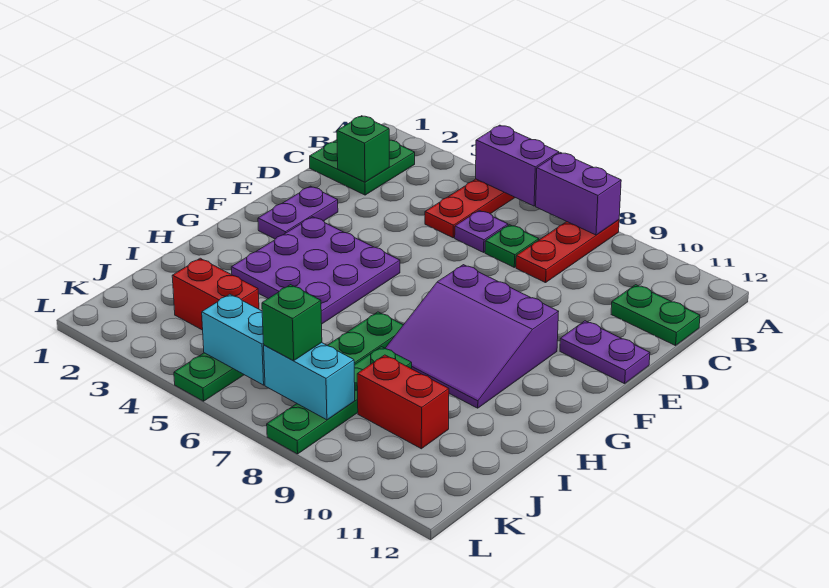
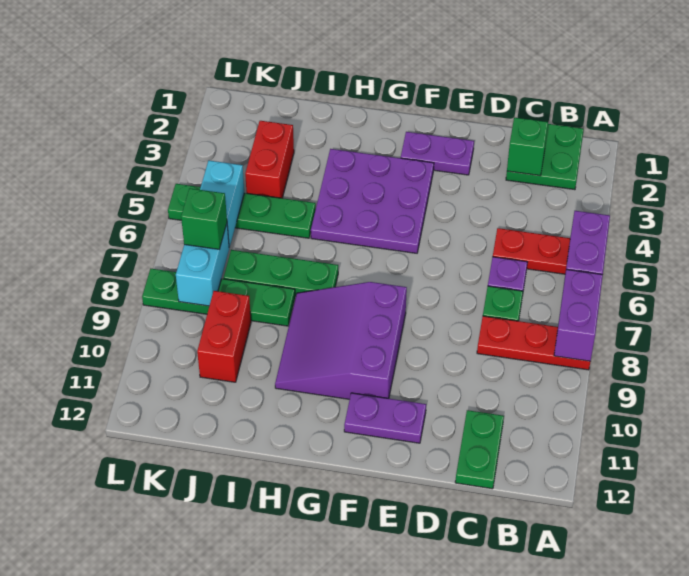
purple plate E11:E12 level 1 -> purple plate E11:F11 level 1

